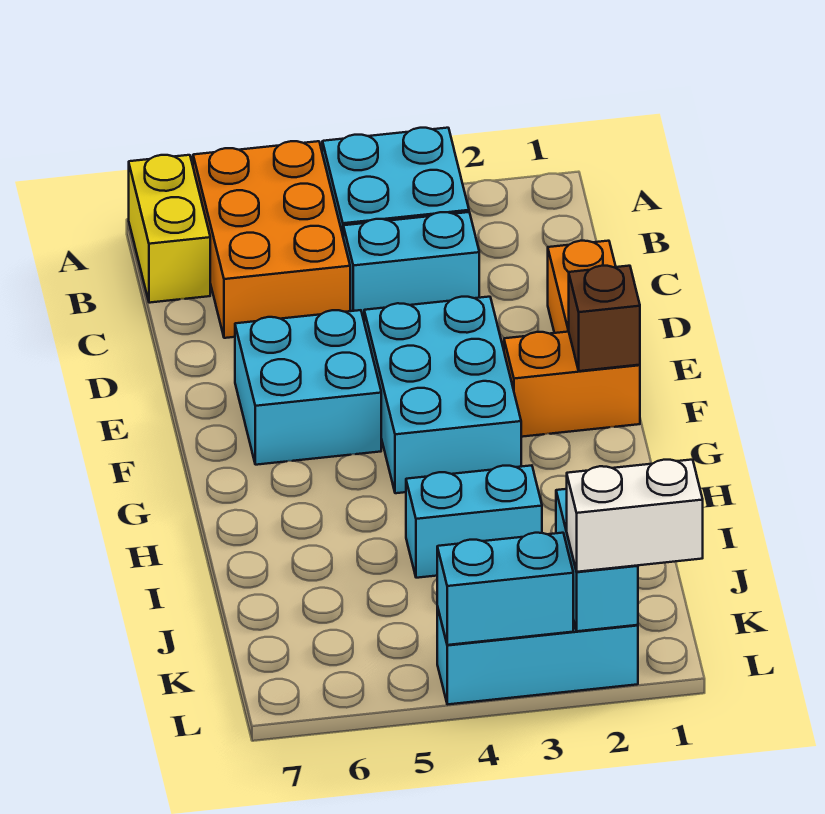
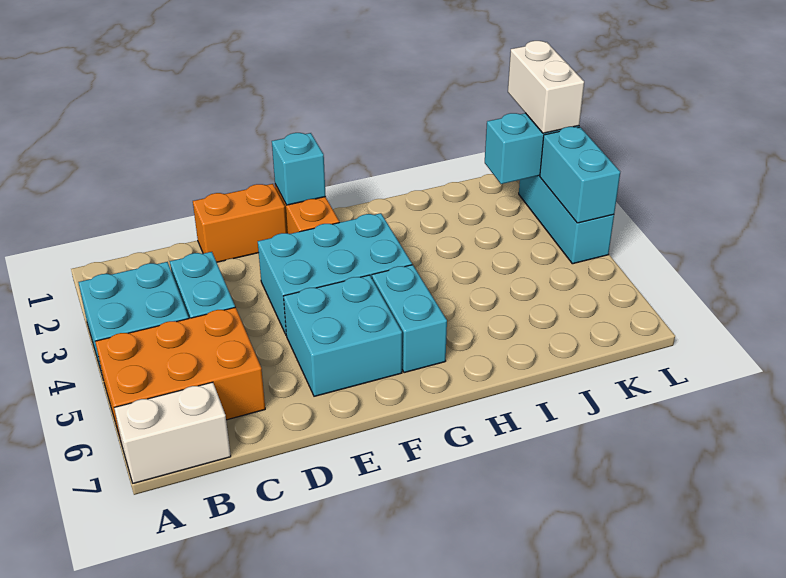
yellow brick A7:B7 level 1 -> white brick A7:B7 level 1
brown brick F1 level 2 -> cyan brick F1 level 2
cyan brick I3:I4 level 1 -> cyan brick G5:G6 level 1

